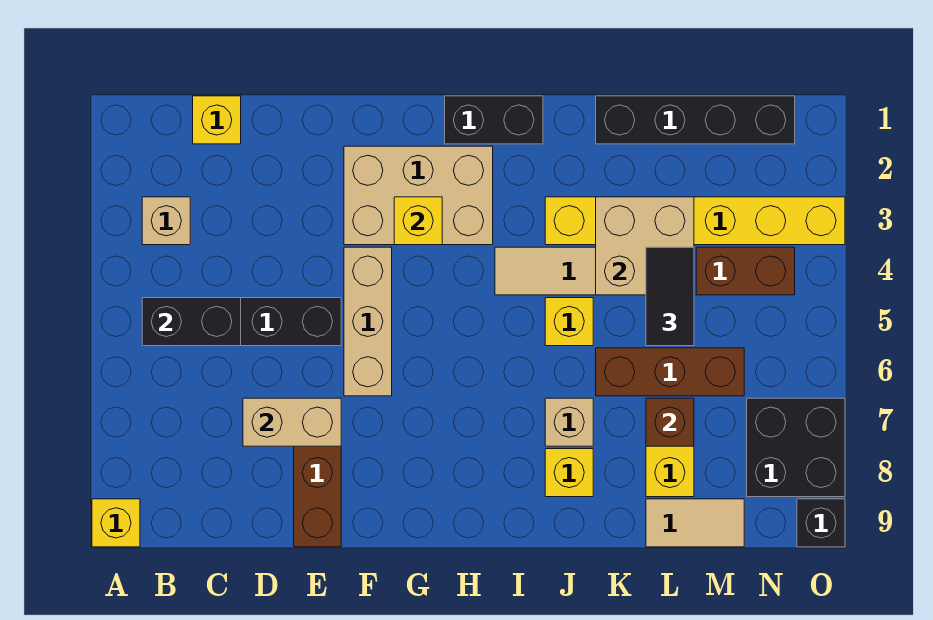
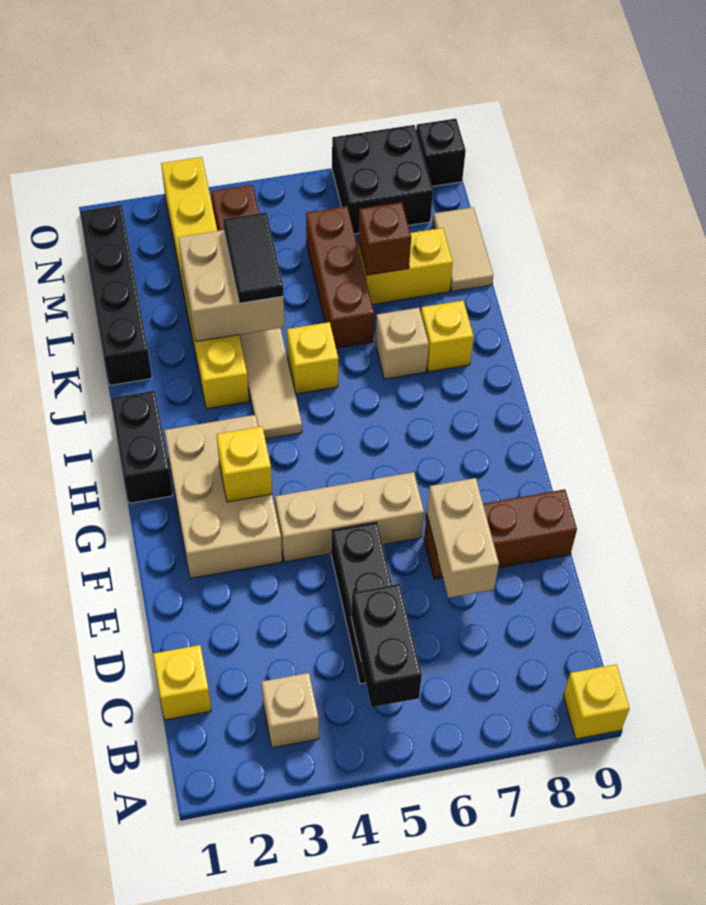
black tile L4:L5 level 3 -> black tile K4:L4 level 3

